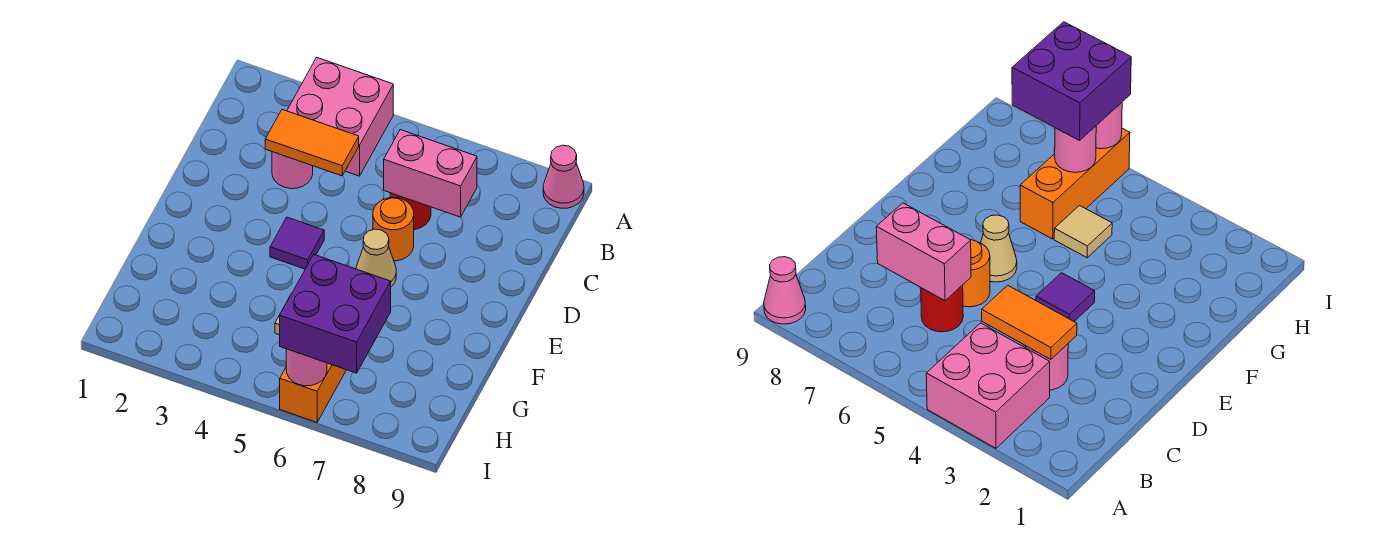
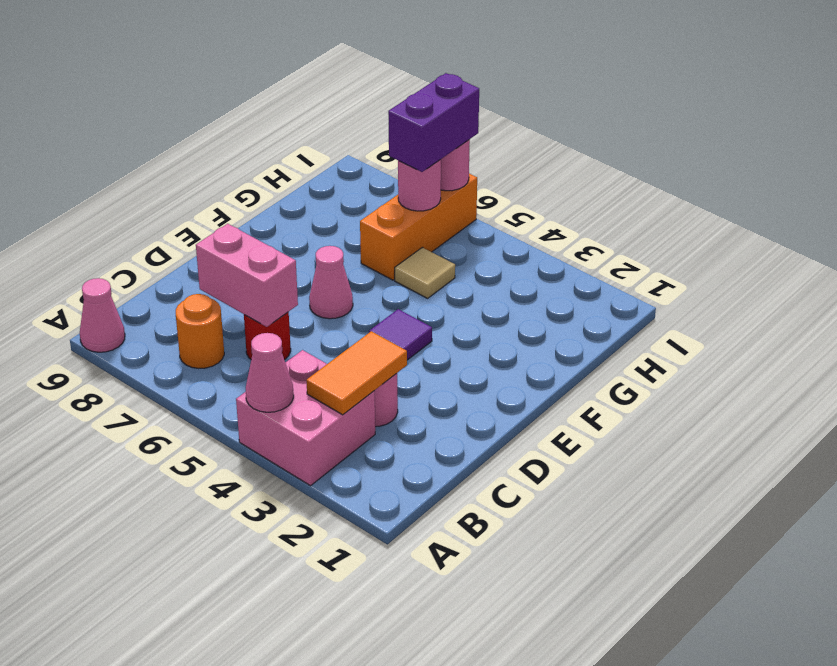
none -> pink cone A4 level 2
orange tile C3:C4 level 2 -> orange tile B3:C3 level 2
orange round brick D6 level 1 -> orange round brick B7 level 1
tan cone E6 level 1 -> pink cone E6 level 1
purple brick H6:I7 level 3 -> purple brick H6:I6 level 3

